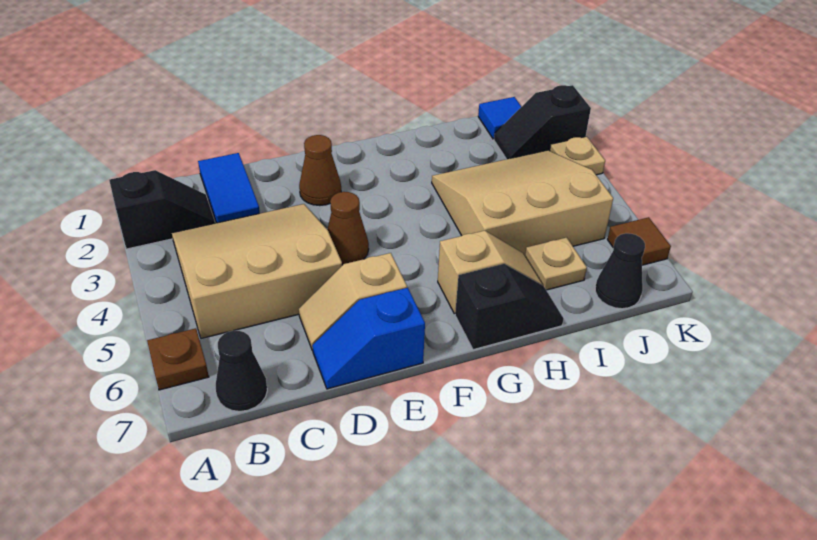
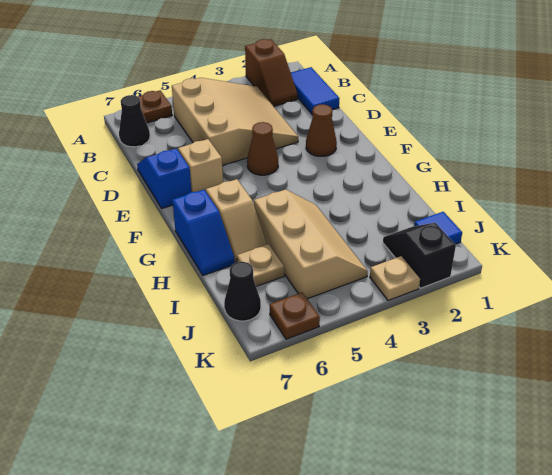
black slope A2:B2 level 1 top A -> brown slope A2:B2 level 1 top A
blue tile C1:C2 level 1 -> blue tile B1:C1 level 1
black slope G7:H7 level 1 top G -> blue slope G7:H7 level 1 top G
tan slope H3:J5 level 1 top 5 -> tan slope H4:J5 level 1 top 5
brown tile K6 level 1 -> brown plate K6 level 1

